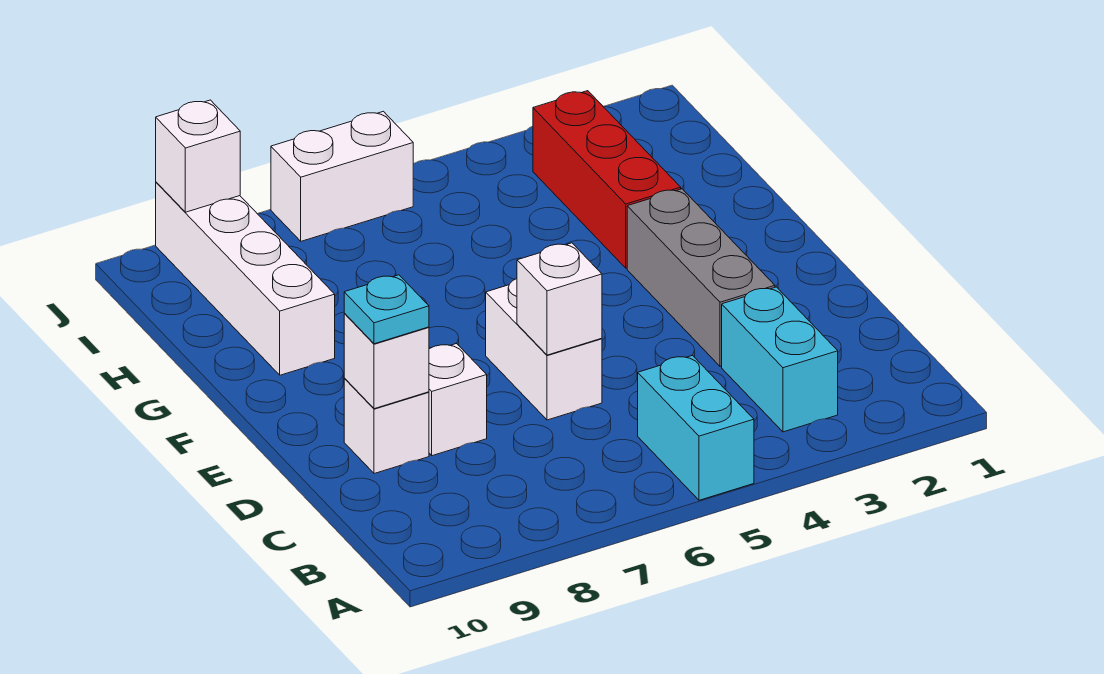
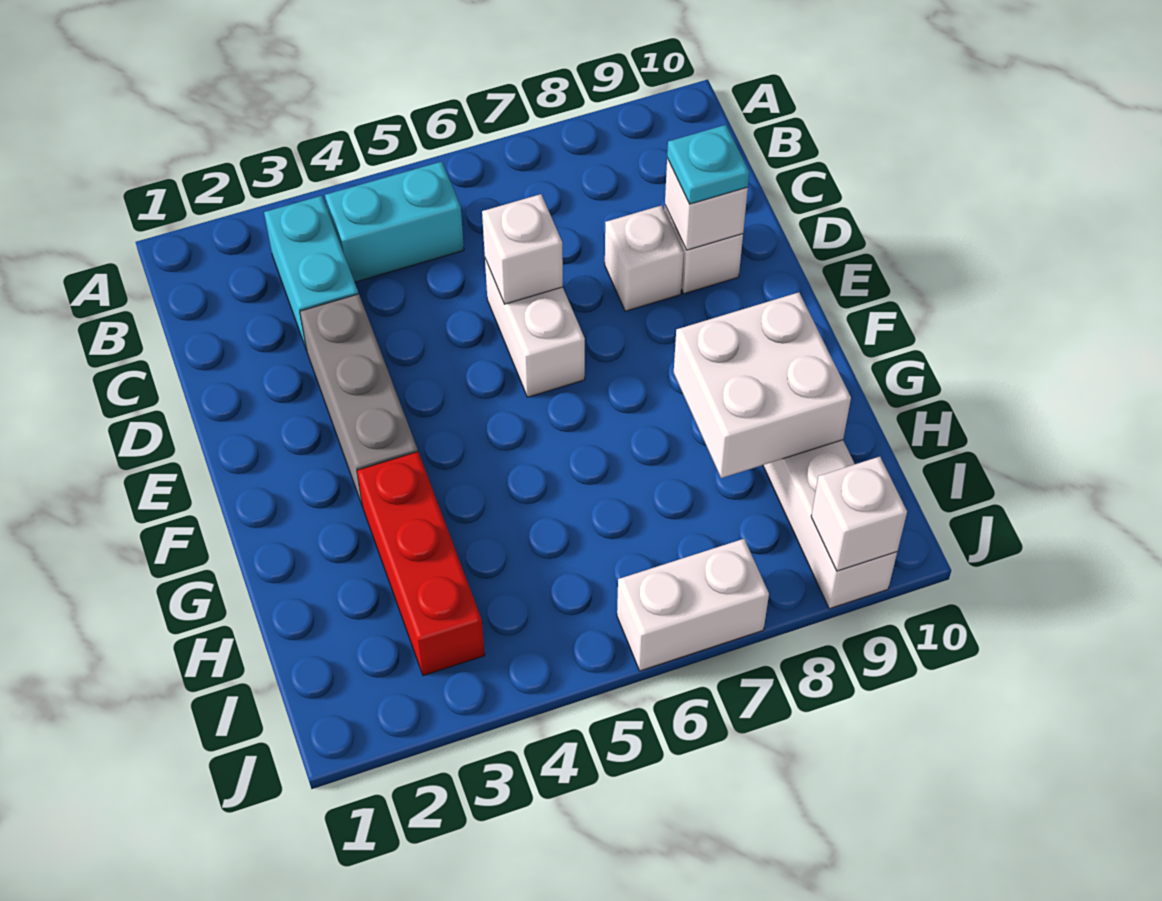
cyan brick A5:B5 level 1 -> cyan brick B4:B5 level 1
none -> white brick G8:H9 level 2

